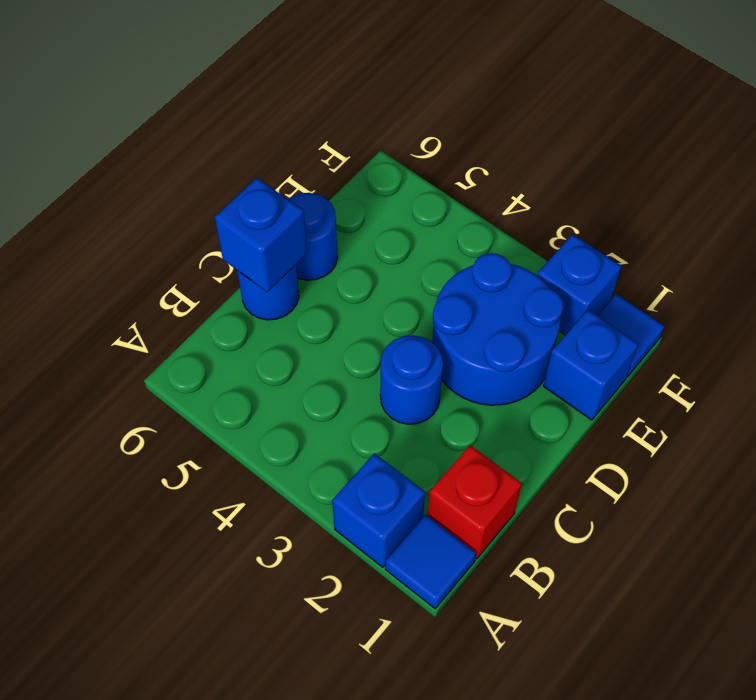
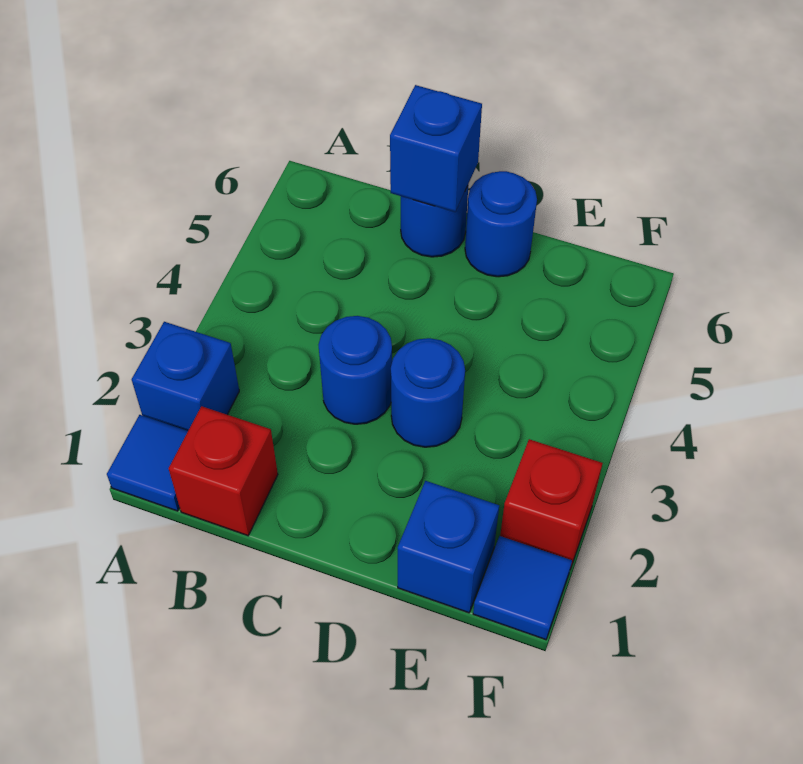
blue round brick D2:E3 level 1 -> blue round brick D3 level 1
blue brick F2 level 1 -> red brick F2 level 1

